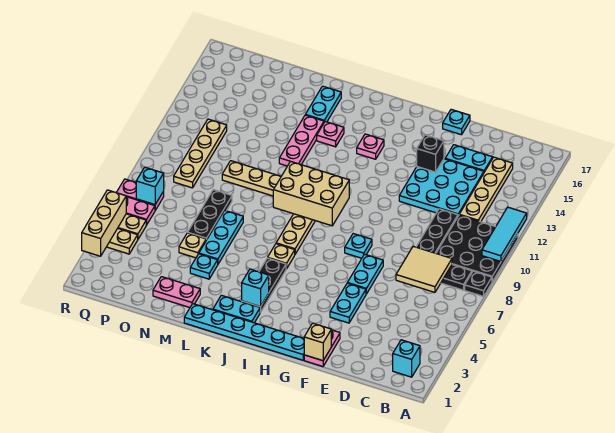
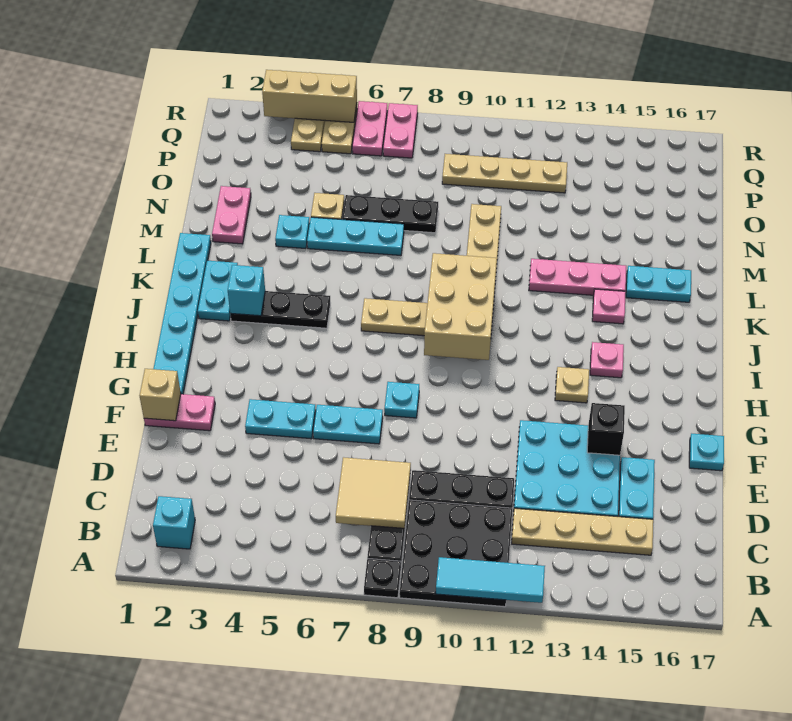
tan plate J6 level 1 -> tan plate H13 level 1
cyan brick Q7 level 2 -> none

